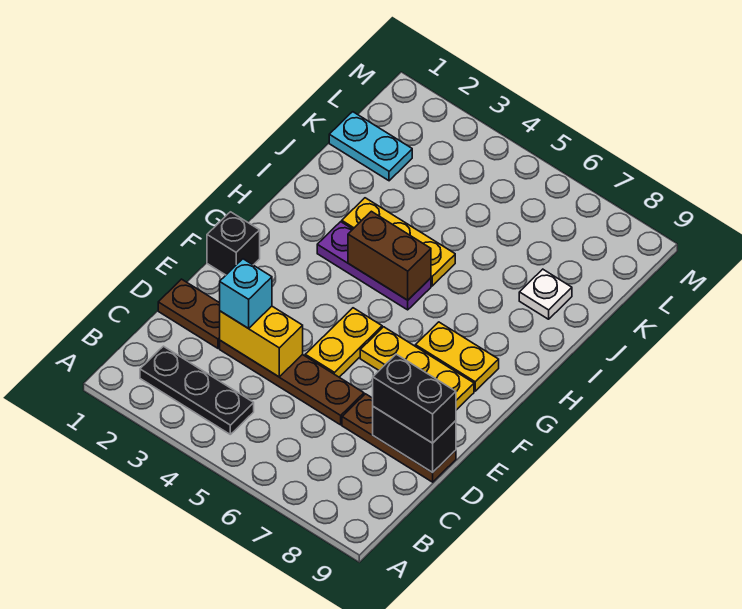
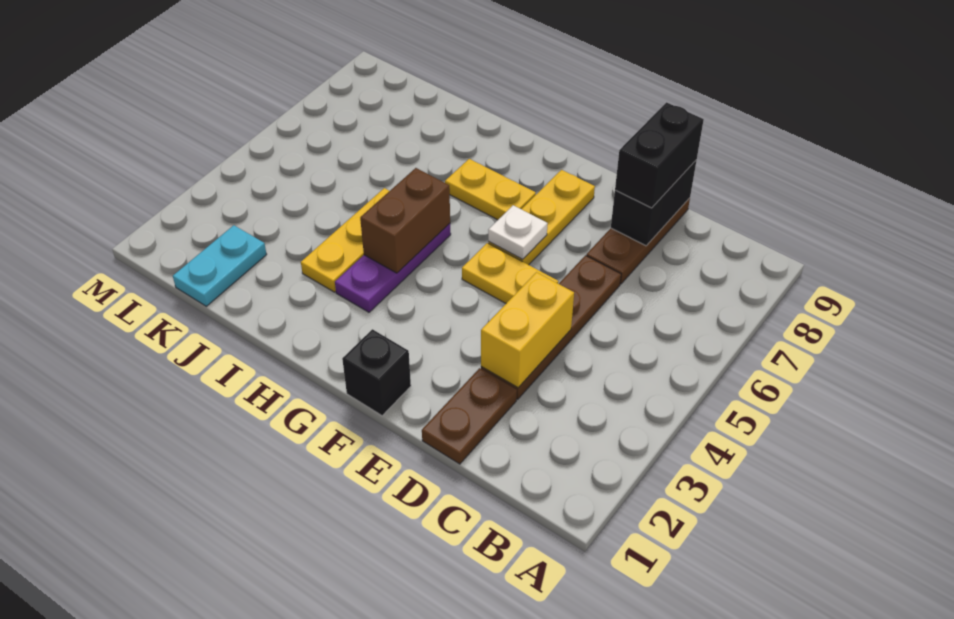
black plate B2:B4 level 1 -> none
cyan brick D3 level 3 -> none
yellow plate G7:G8 level 1 -> yellow plate G7:H7 level 1
white plate J8 level 1 -> white plate F6 level 2

